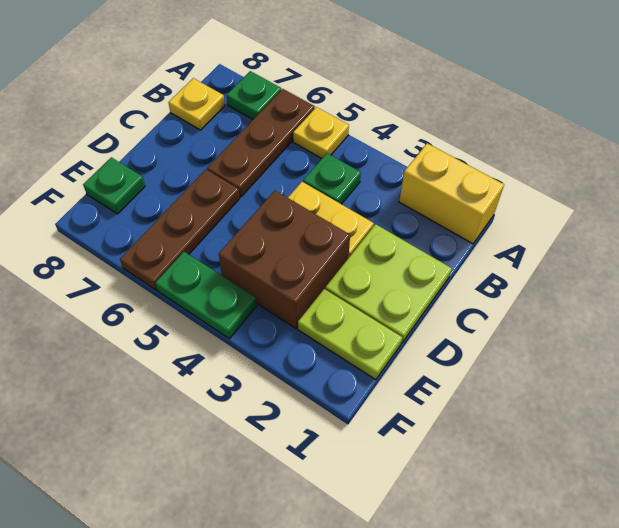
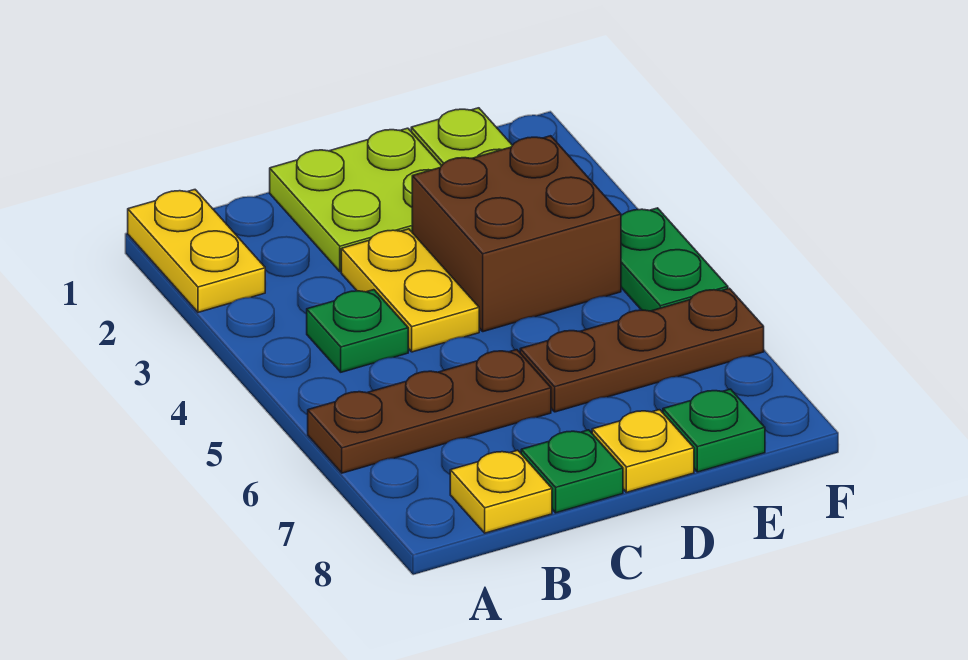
yellow brick A1:A2 level 1 -> yellow plate A1:A2 level 1
yellow plate A5 level 1 -> yellow plate D8 level 1
green plate A7 level 1 -> green plate C8 level 1

